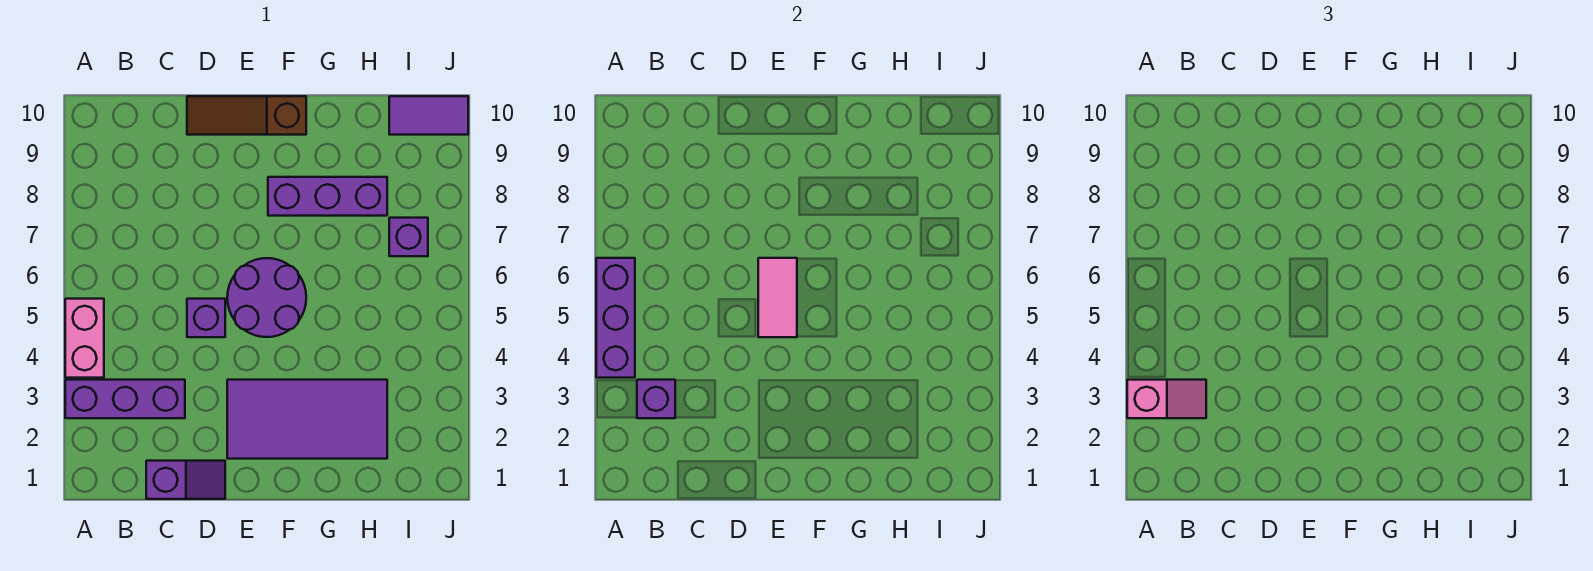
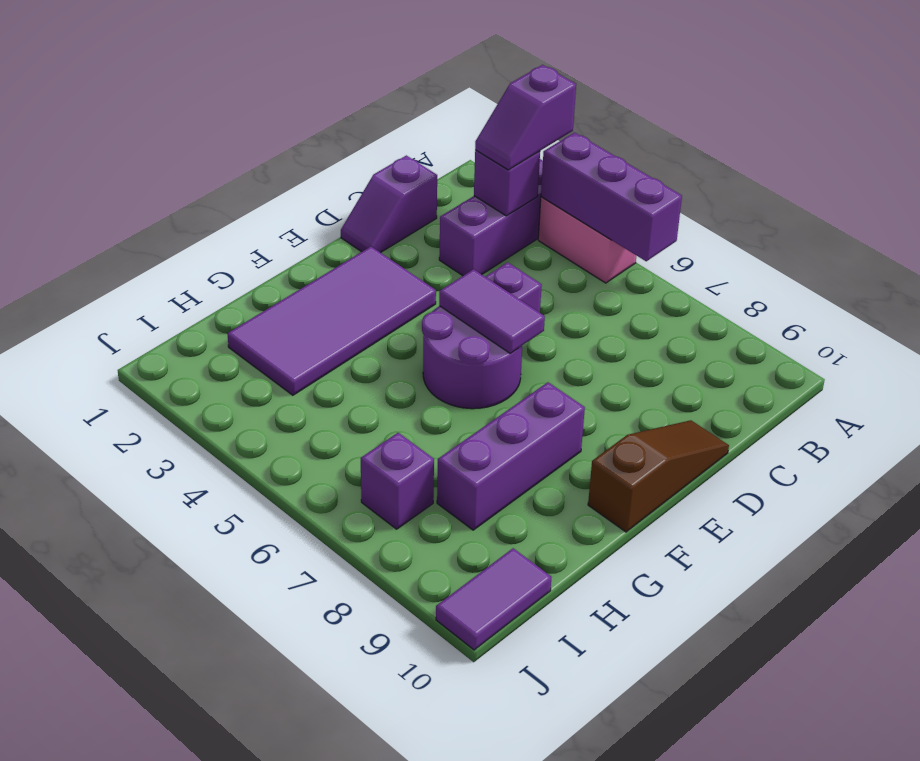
pink slope A3:B3 level 3 top A -> purple slope A3:B3 level 3 top A
pink tile E5:E6 level 2 -> purple tile E5:E6 level 2

